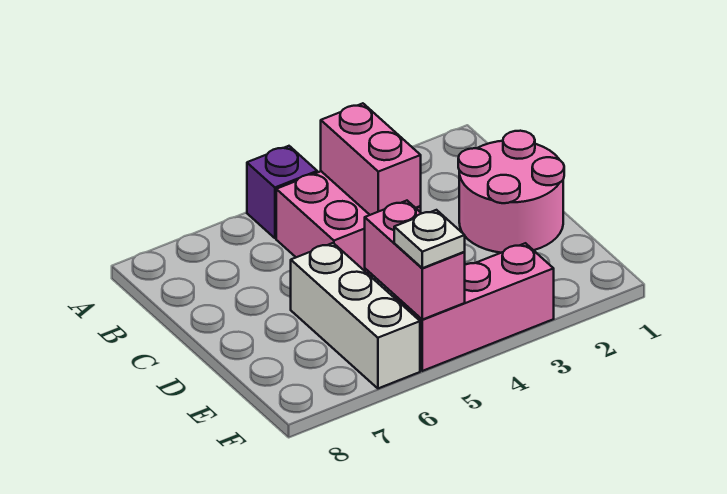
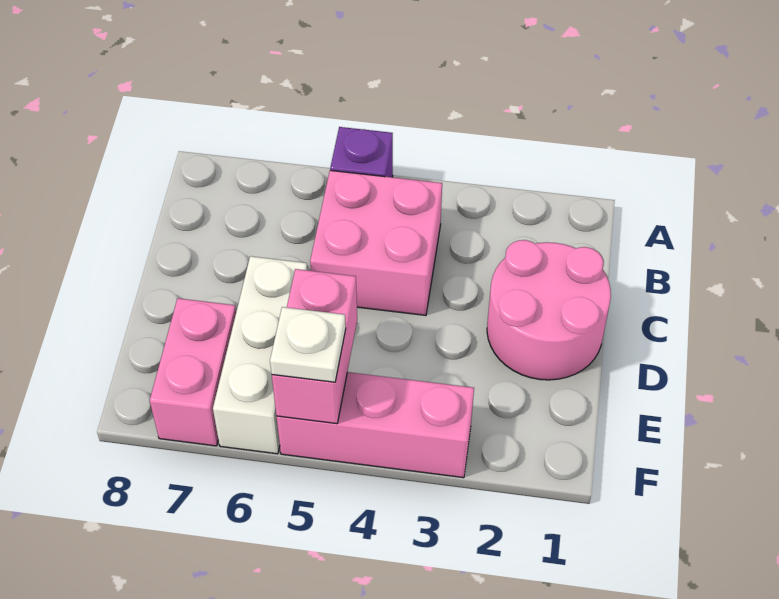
pink brick B4:C4 level 2 -> pink brick E7:F7 level 1

